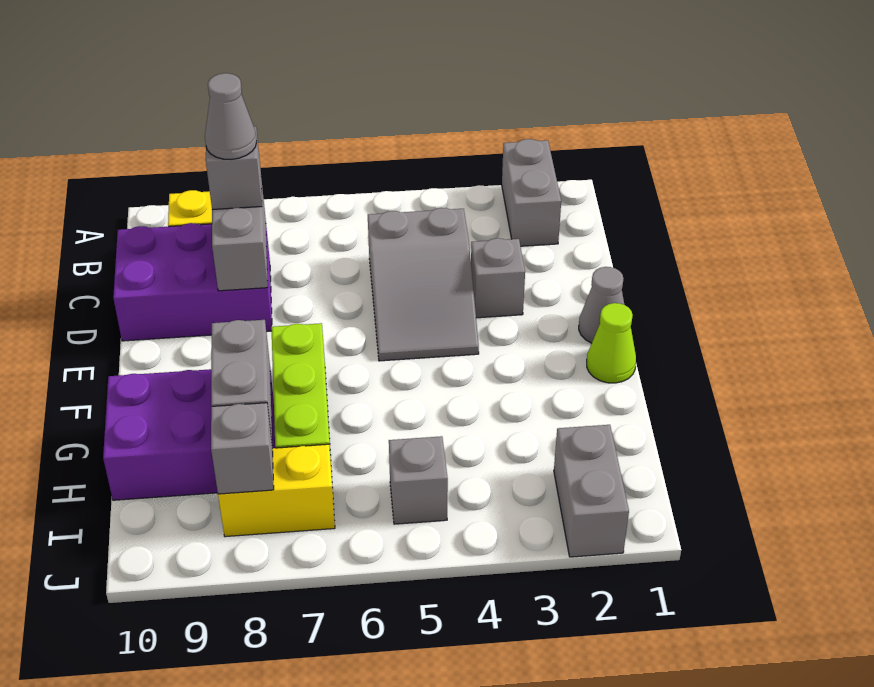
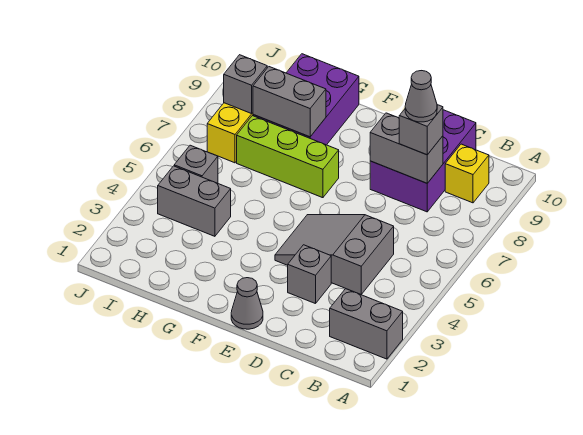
lime cone F1 level 1 -> none
grey brick I2:J2 level 1 -> grey brick H4:I4 level 1

